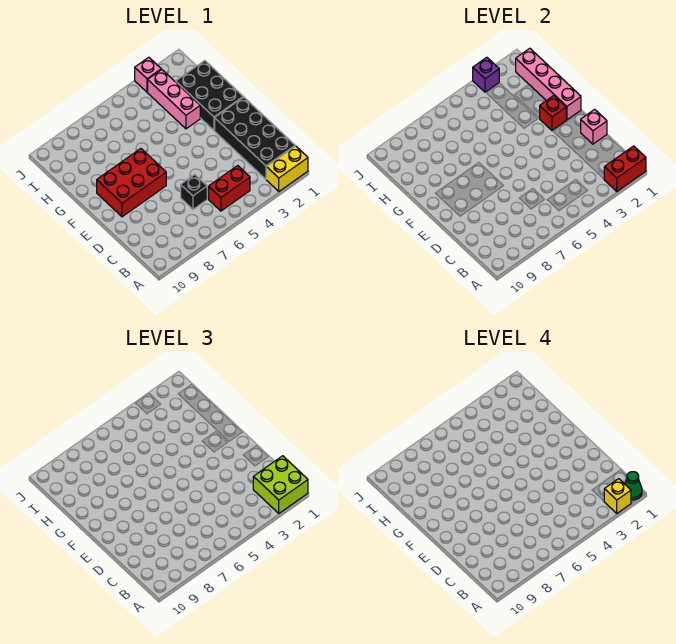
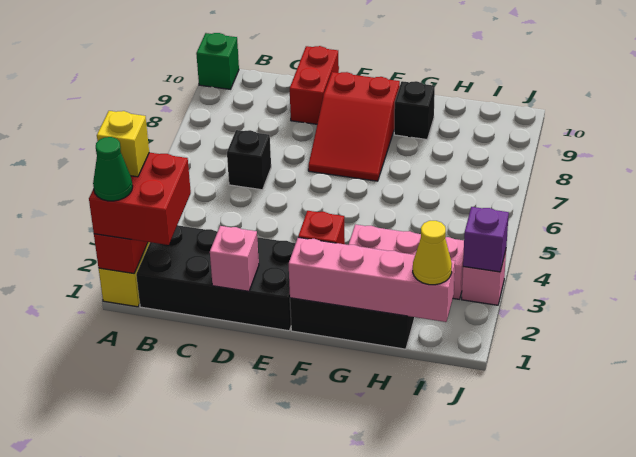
lime brick A1:B2 level 3 -> red brick A1:B2 level 3
none -> green brick A10 level 1
red brick B4:B5 level 1 -> red brick D9:D10 level 1
red brick E7:F9 level 1 -> red slope E7:F9 level 1 top 9
none -> black brick G9 level 1
none -> yellow cone I1 level 3

